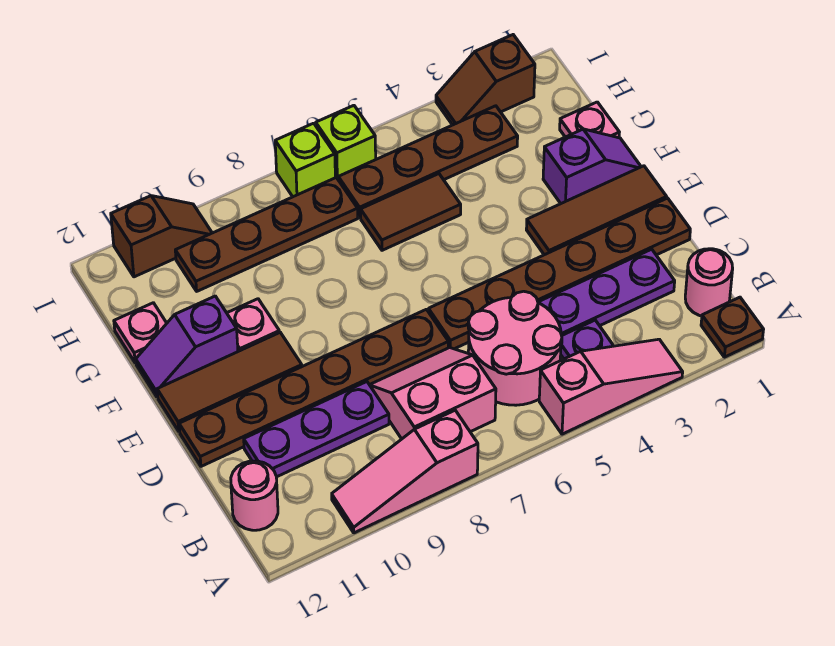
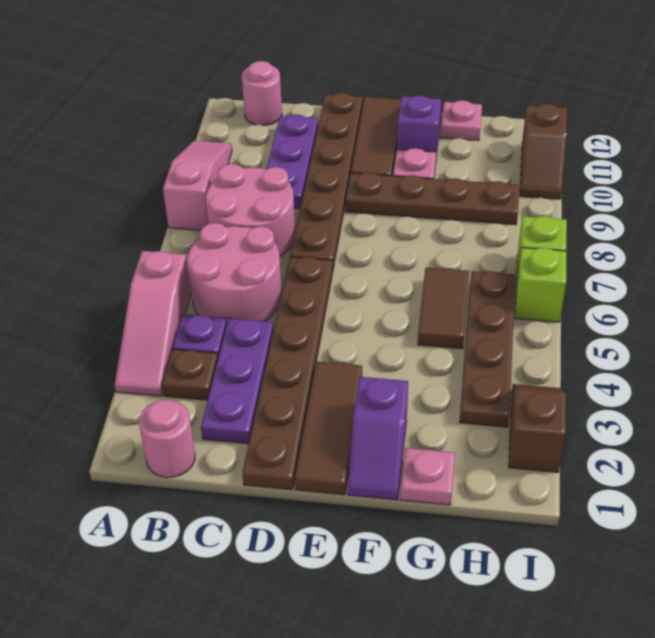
brown plate A1 level 1 -> brown plate B3 level 1
pink slope B7:C8 level 1 top B -> pink round brick B7:C8 level 1
brown plate H7:H10 level 1 -> brown plate E9:H9 level 1

